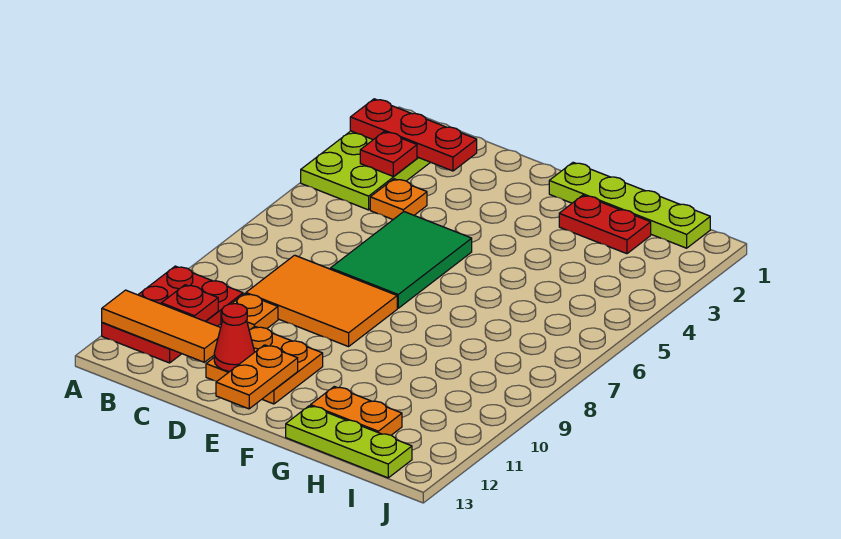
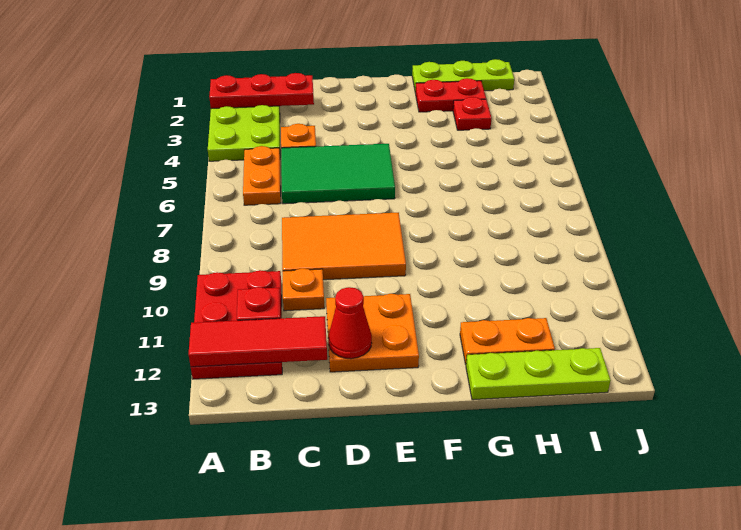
orange tile A12:C12 level 2 -> red tile A12:C12 level 2
red plate B3 level 2 -> red plate H3 level 1
green tile D5:E7 level 1 -> green tile C5:E6 level 1
orange plate E12:E13 level 2 -> orange plate B5:B6 level 1
lime plate F1:I1 level 1 -> lime plate G1:I1 level 1

